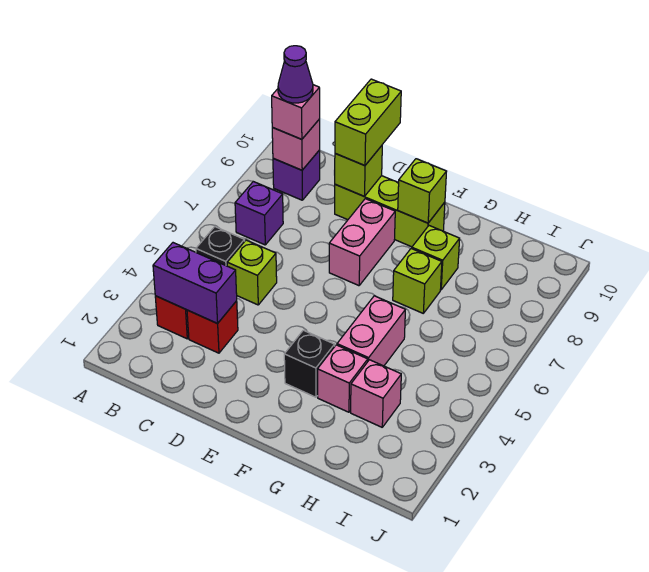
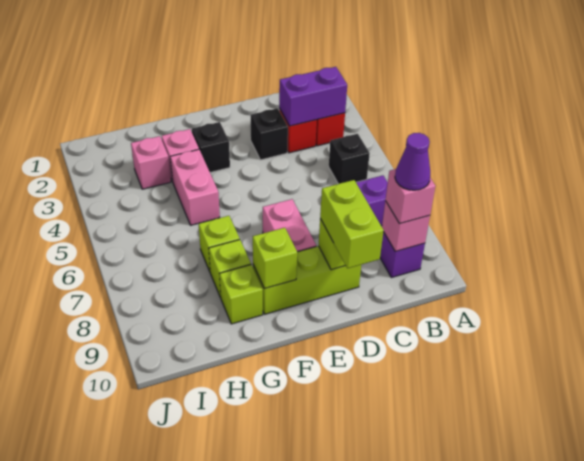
lime brick C5 level 1 -> lime brick G9 level 1
none -> black brick D3 level 1

